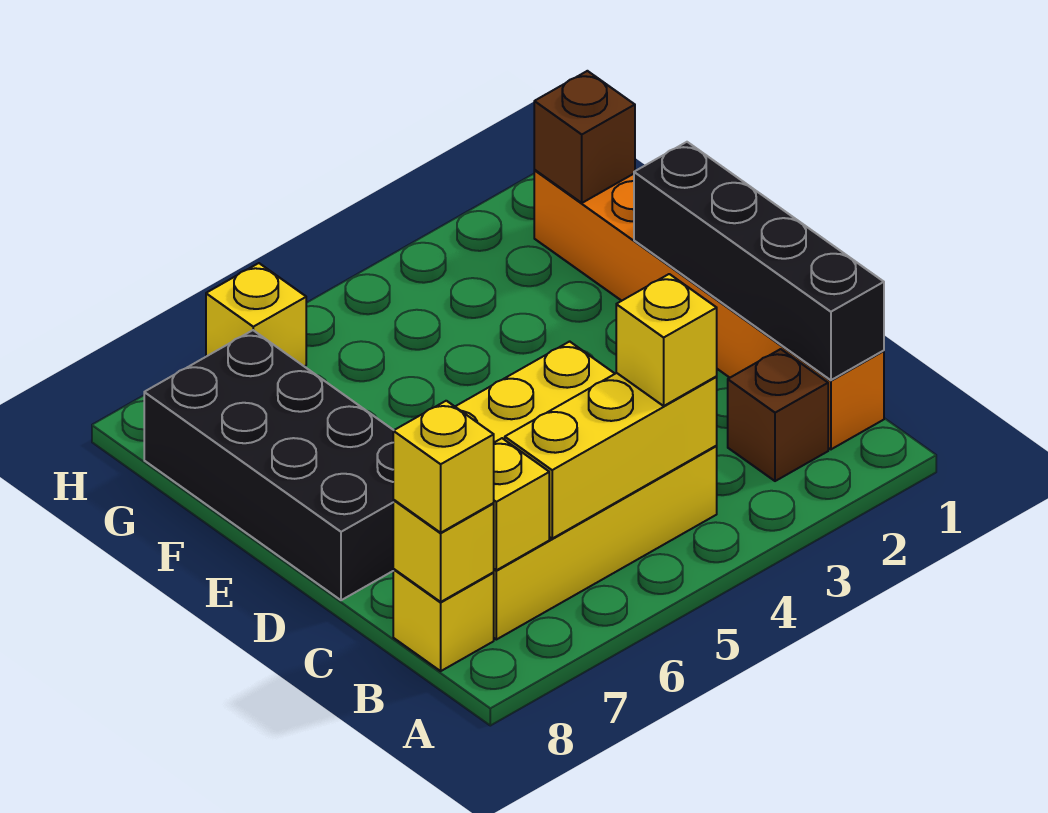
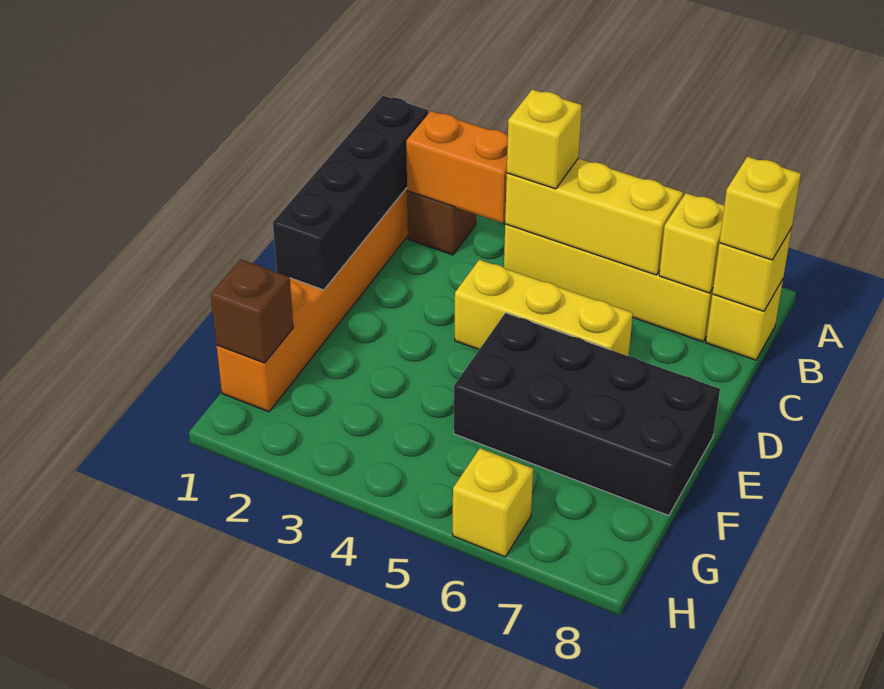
none -> orange brick B2:B3 level 2
black brick D7:G8 level 1 -> black brick E5:F8 level 1

